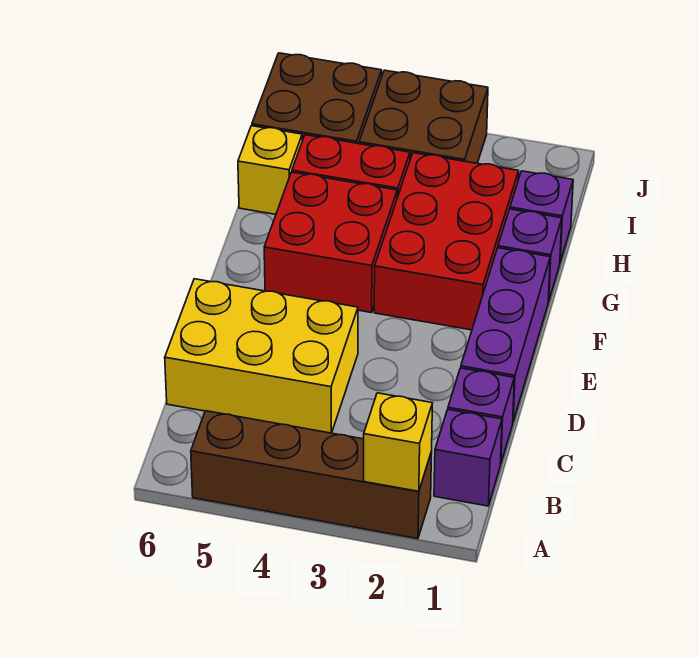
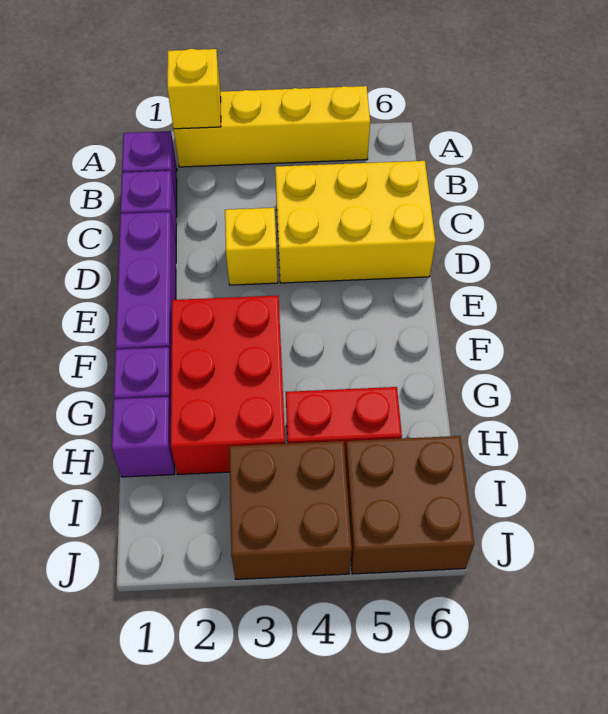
brown brick A2:A5 level 1 -> yellow brick A2:A5 level 1
red brick F4:G5 level 1 -> none
yellow brick H6 level 1 -> yellow brick D3 level 1

